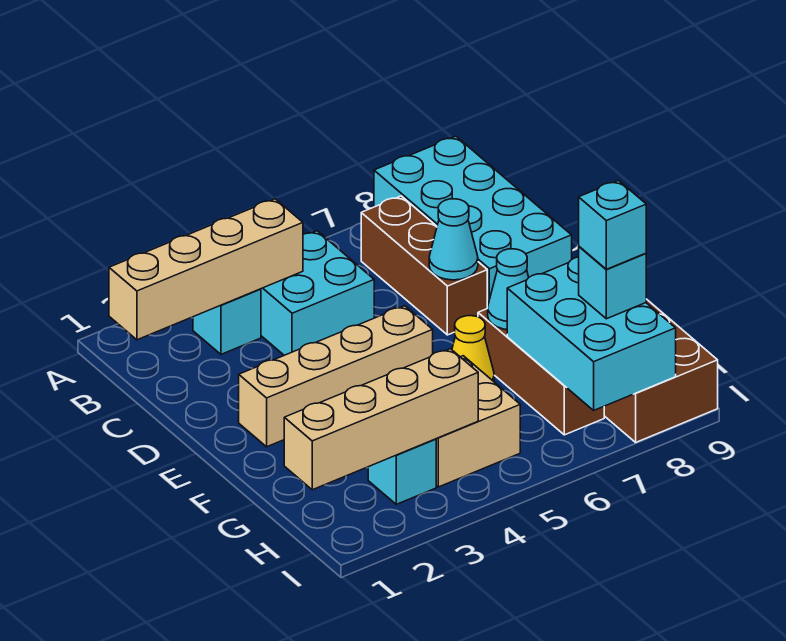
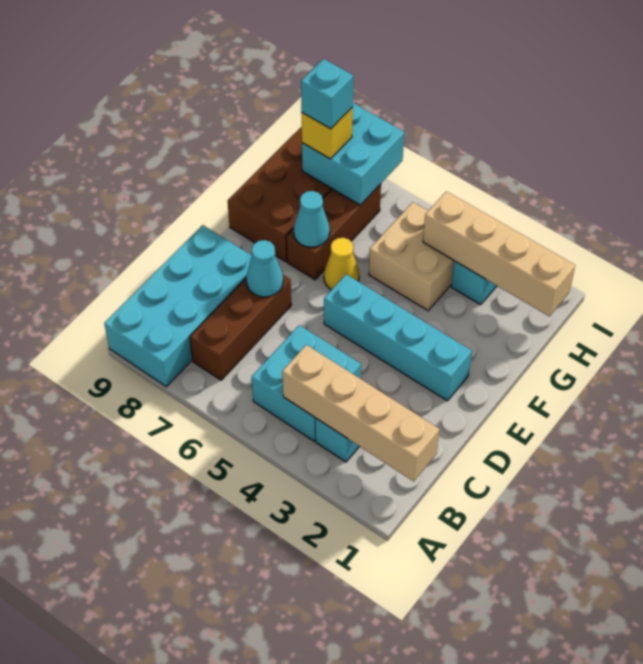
tan brick E2:E5 level 1 -> cyan brick E2:E5 level 1
cyan brick G7:I8 level 2 -> cyan brick H7:I8 level 2
cyan brick H8 level 3 -> yellow brick H8 level 3

